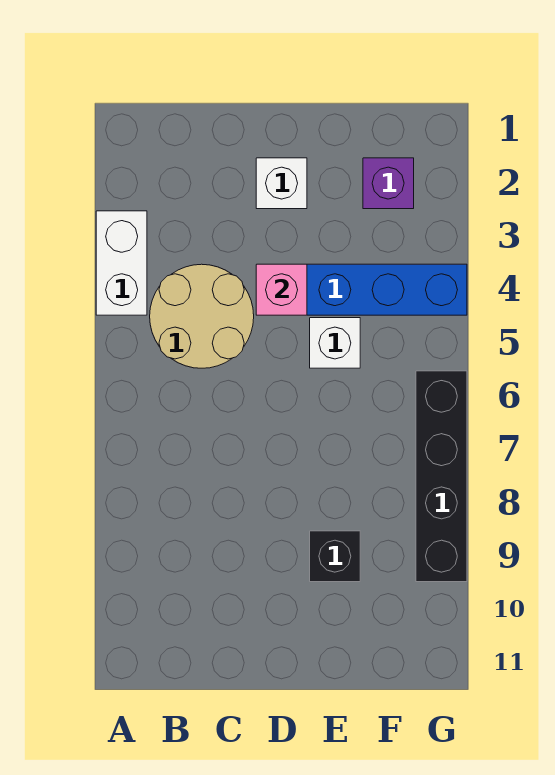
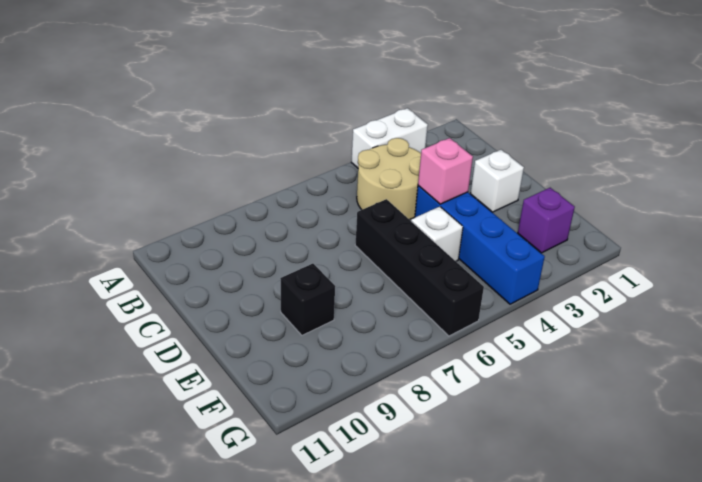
black brick G6:G9 level 1 -> black brick D6:G6 level 1

